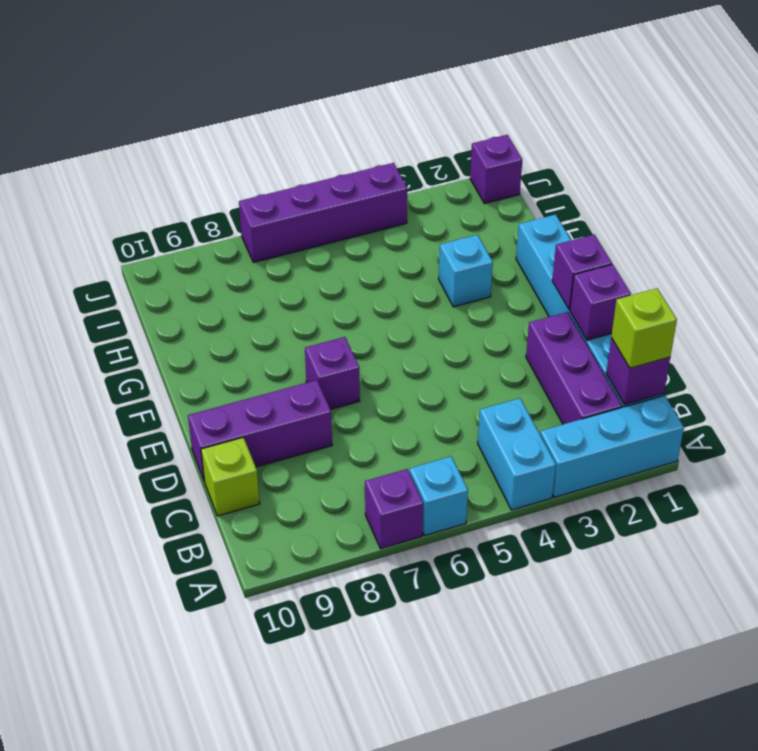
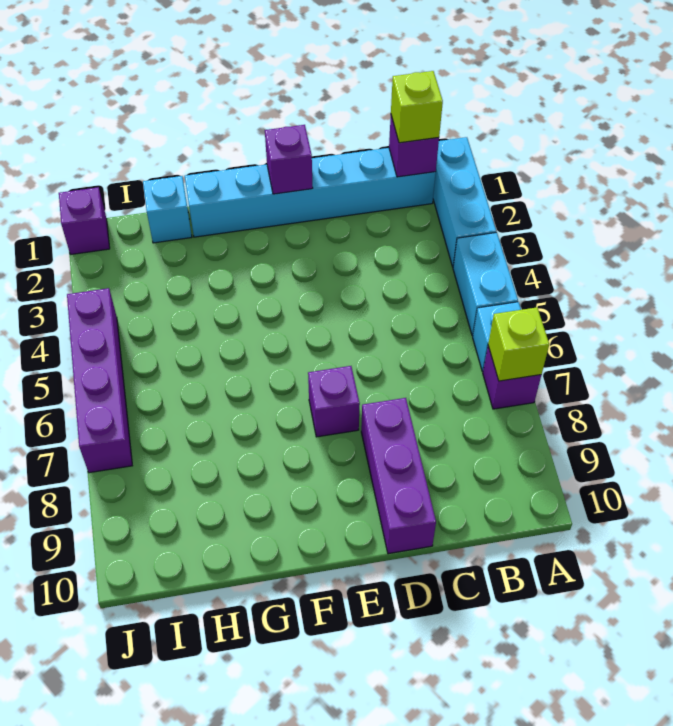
cyan brick A4:B4 level 1 -> cyan brick A4:A5 level 1
purple brick B2:D2 level 1 -> none
lime brick C10 level 1 -> lime brick A7 level 2
purple brick D1 level 2 -> none
cyan brick G3 level 1 -> cyan brick H1 level 1

